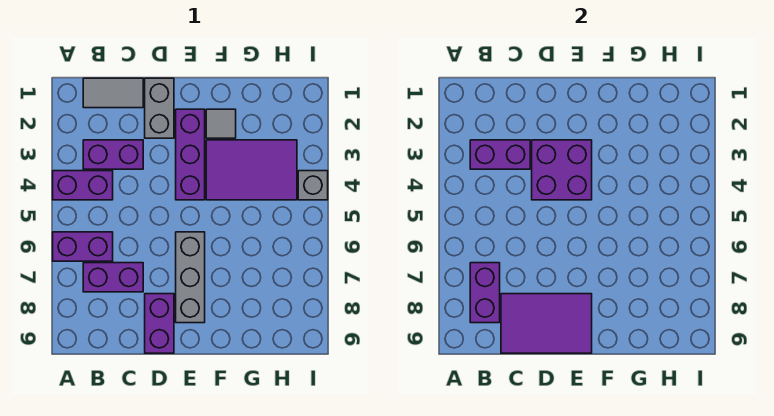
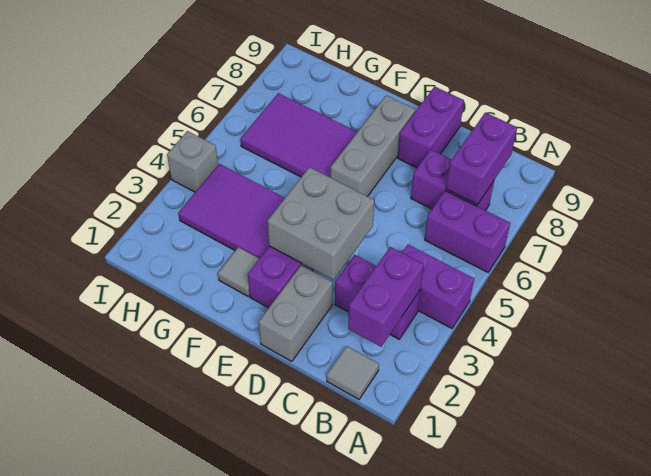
grey tile B1:C1 level 1 -> grey tile B1 level 1
purple brick B3:C3 level 2 -> purple brick B2:B3 level 2
purple tile C8:E9 level 2 -> purple tile F6:H7 level 1
purple brick D3:E4 level 2 -> grey brick D3:E4 level 2

